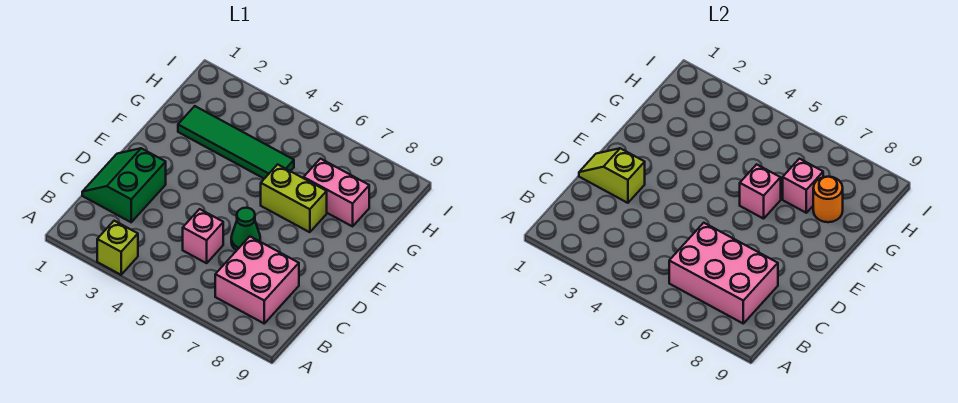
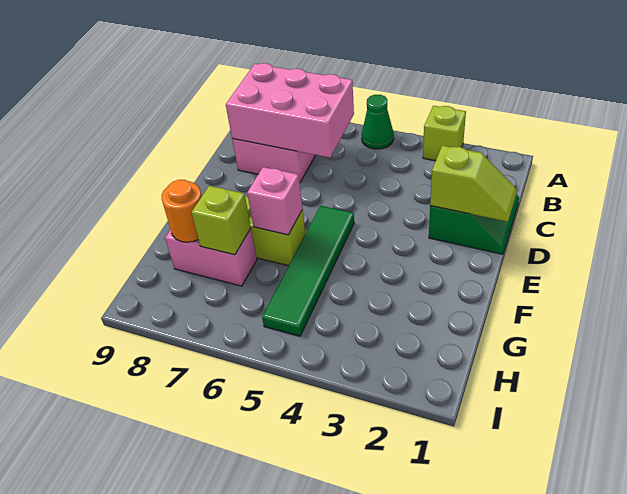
pink brick C5 level 1 -> none
green cone D6 level 1 -> green cone A5 level 1
green tile G2:G5 level 1 -> green tile E5:H5 level 1
pink brick G7 level 2 -> lime brick G7 level 2

